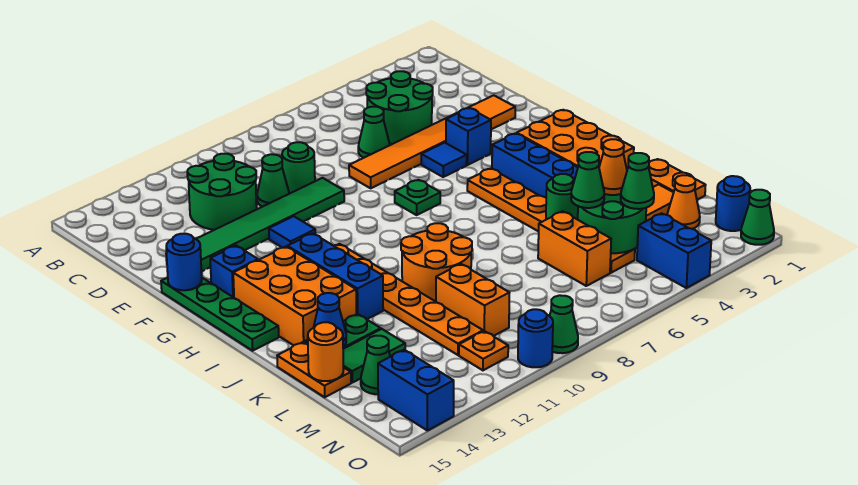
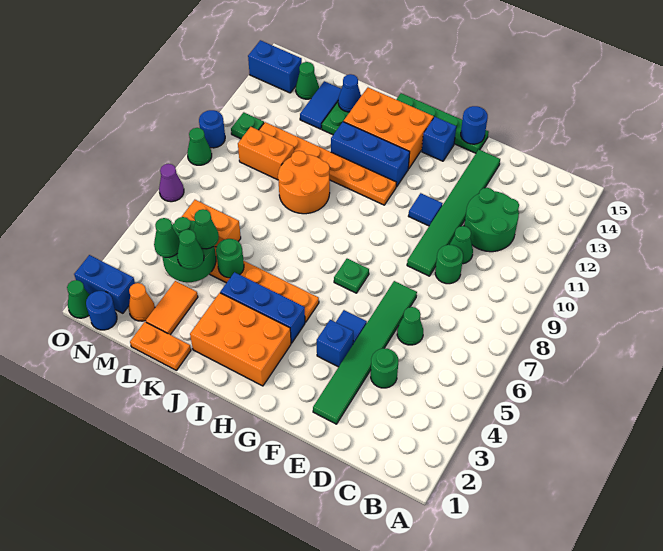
green round brick C4:D5 level 1 -> green round brick D4 level 1
orange tile E2:E7 level 1 -> green tile E2:E7 level 1
orange plate K15:L15 level 1 -> none
orange cone L4 level 3 -> green cone L4 level 3
green tile L13:L14 level 1 -> blue tile L13:L14 level 1
orange round brick L15 level 2 -> none
blue brick N4:O4 level 1 -> blue brick N2:O2 level 1
orange plate N11 level 1 -> green plate N11 level 1
none -> purple cone O7 level 1

